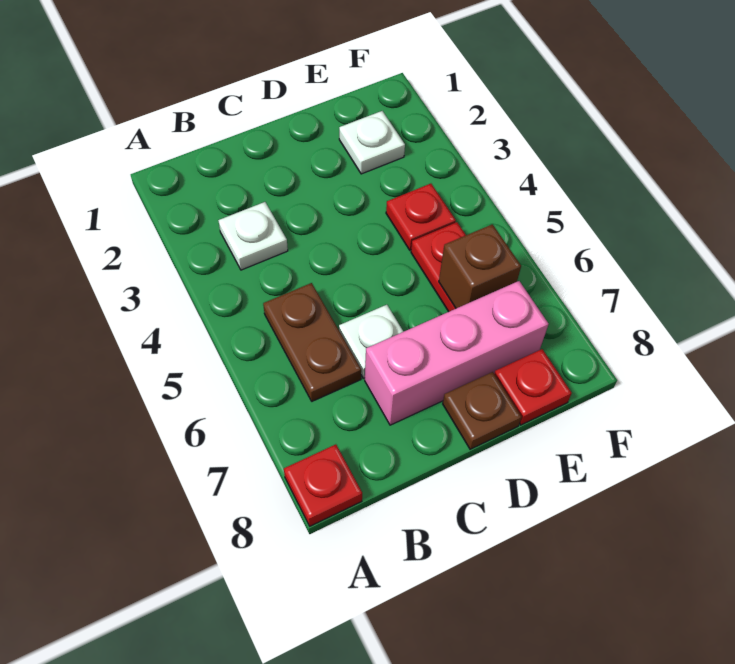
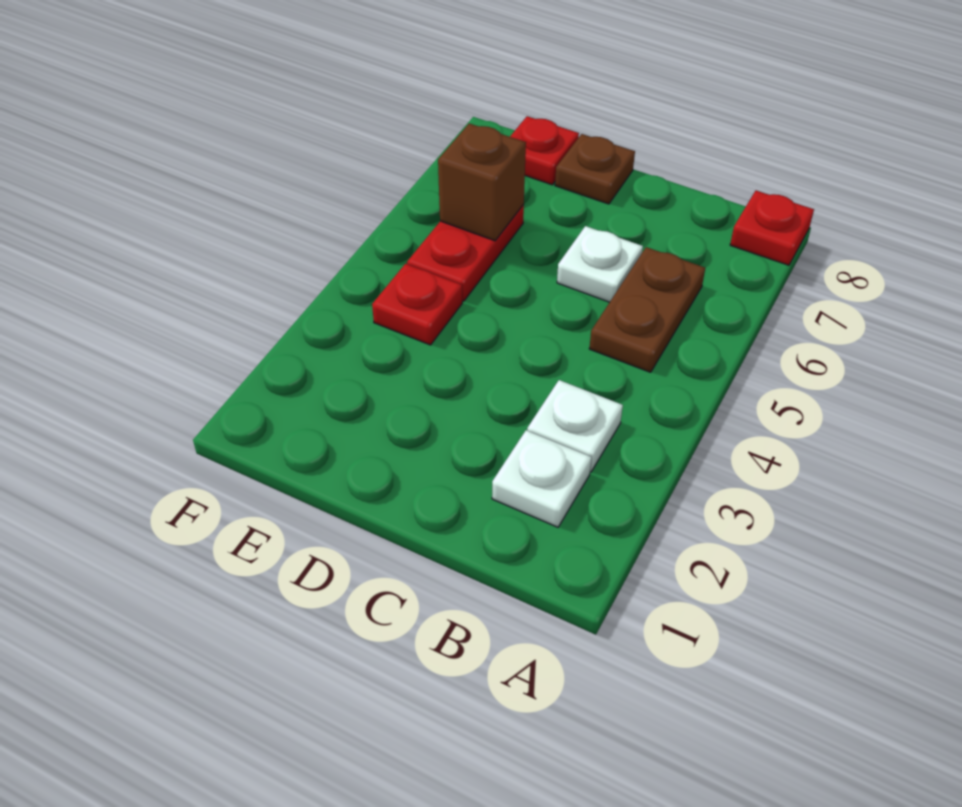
pink brick C7:E7 level 1 -> none
white plate E2 level 1 -> white plate B2 level 1

